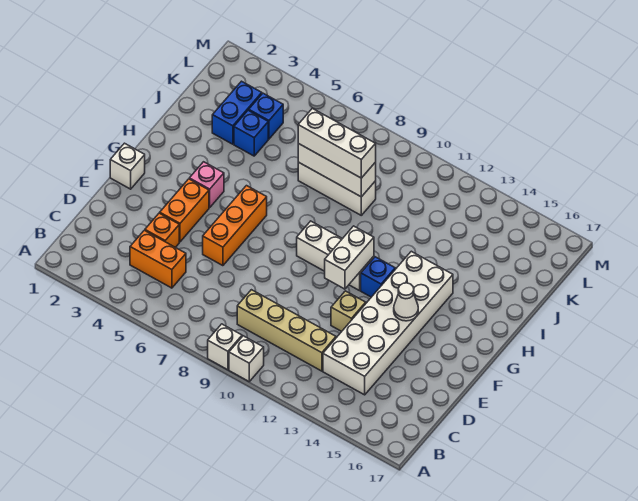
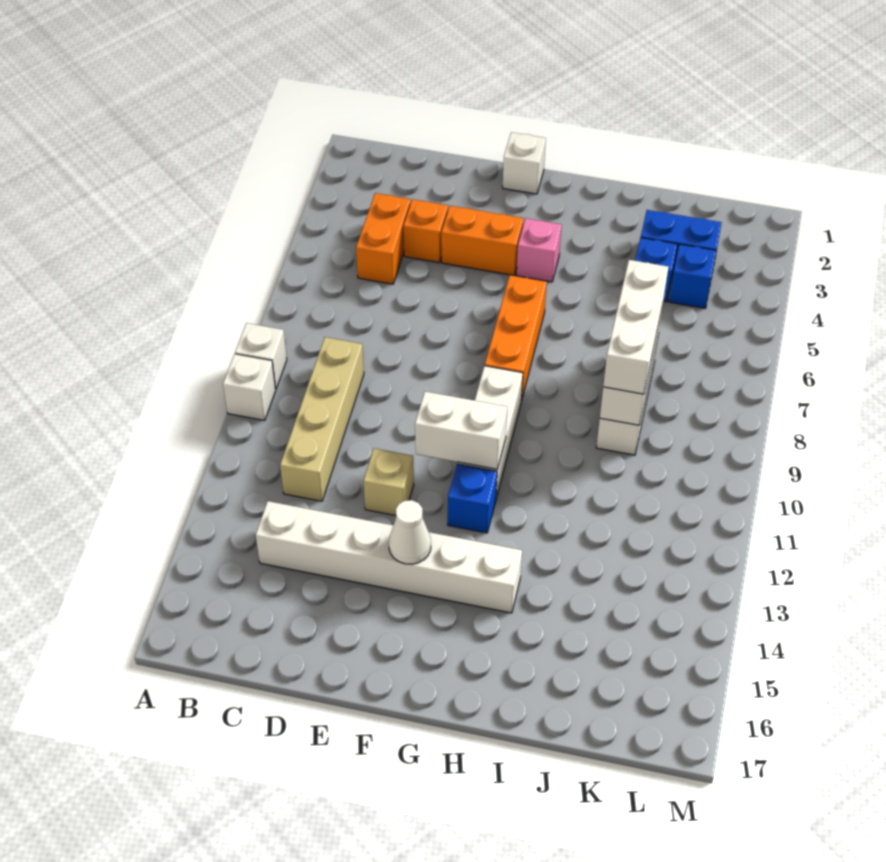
white brick C13:H14 level 1 -> white brick C14:H14 level 1
orange brick E6:G6 level 1 -> orange brick G6:G8 level 1

